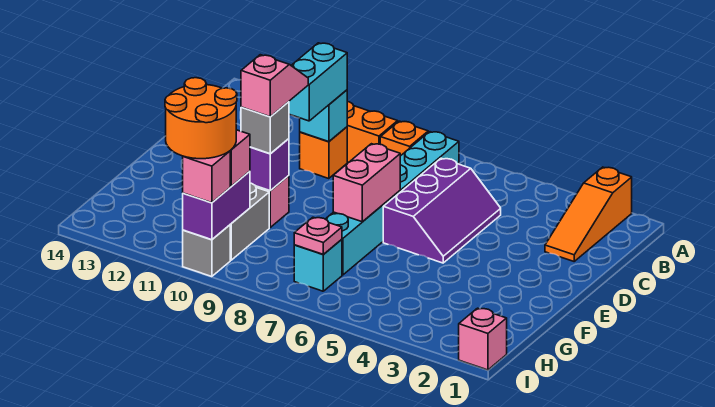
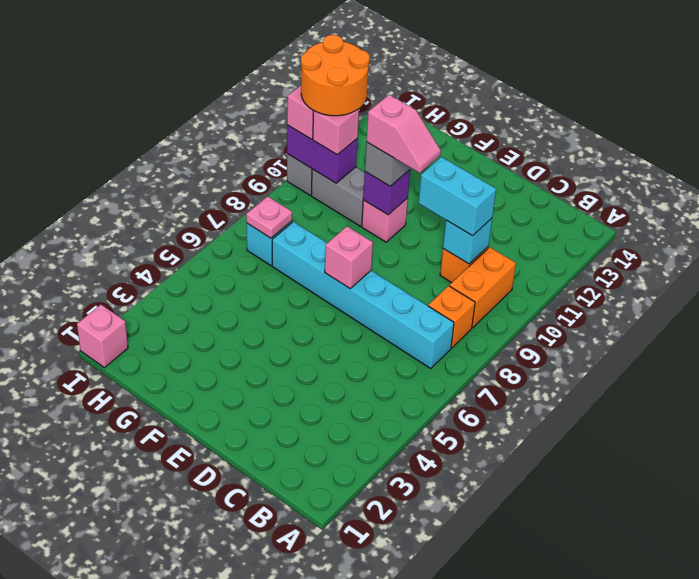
orange slope A2:C2 level 1 top A -> none
purple slope C5:E6 level 1 top 6 -> none
pink brick E7:F7 level 2 -> pink brick E7 level 2

